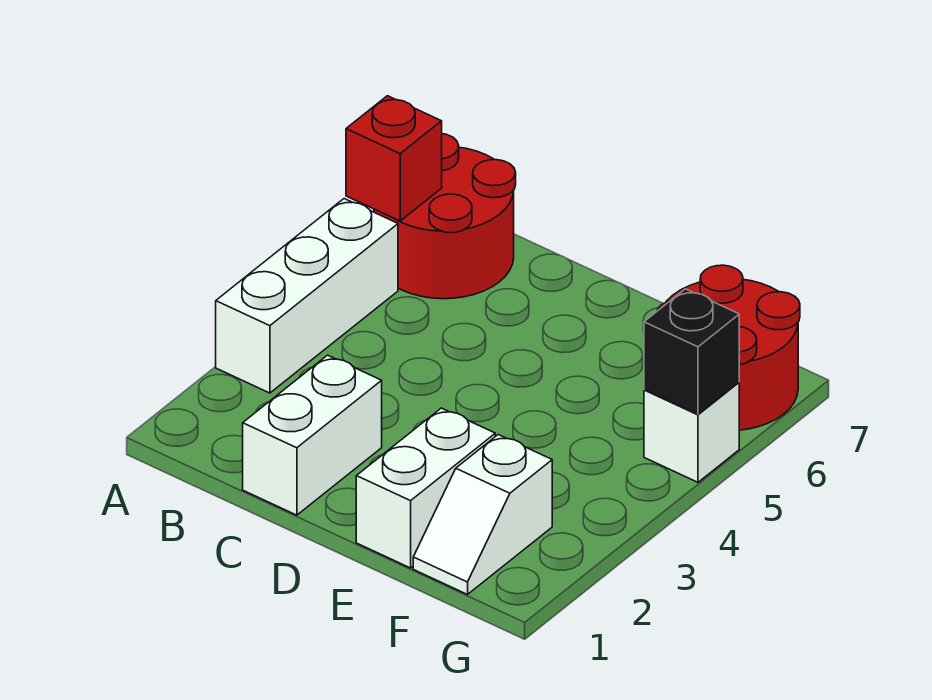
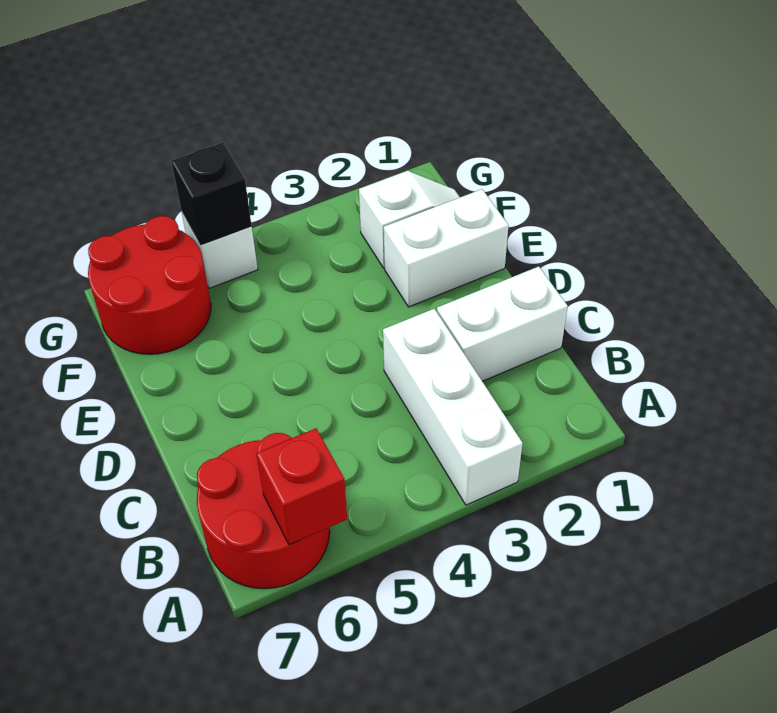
white brick A3:A5 level 1 -> white brick A3:C3 level 1

